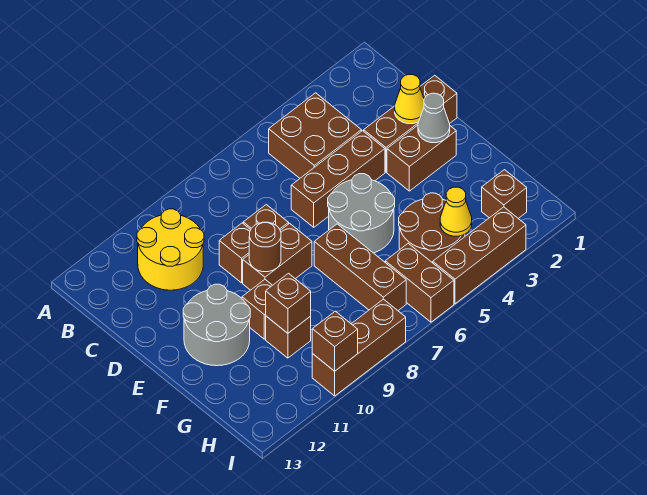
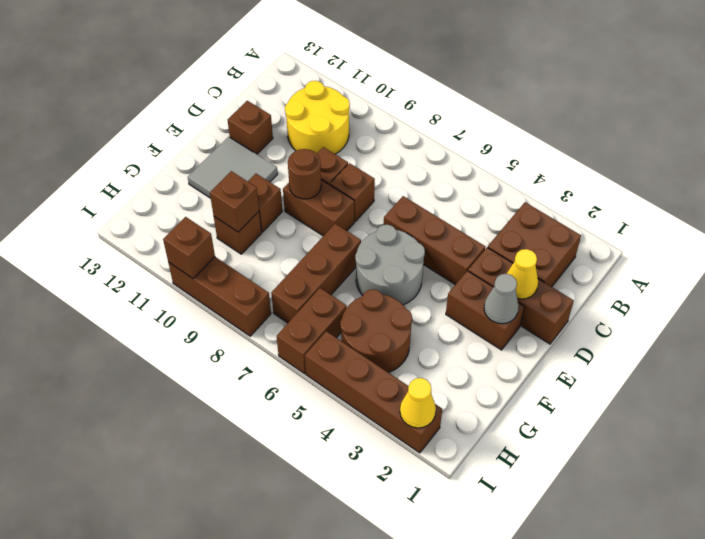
brown brick B4:C5 level 1 -> brown brick B2:C3 level 1
grey round brick E11:F12 level 1 -> grey tile E11:F12 level 1
brown brick H2 level 1 -> brown brick D12 level 1
yellow cone H4 level 2 -> yellow cone I2 level 2
brown brick I3:I5 level 1 -> brown brick I2:I5 level 1

